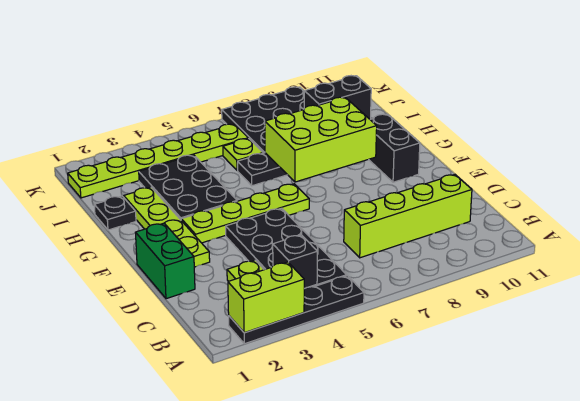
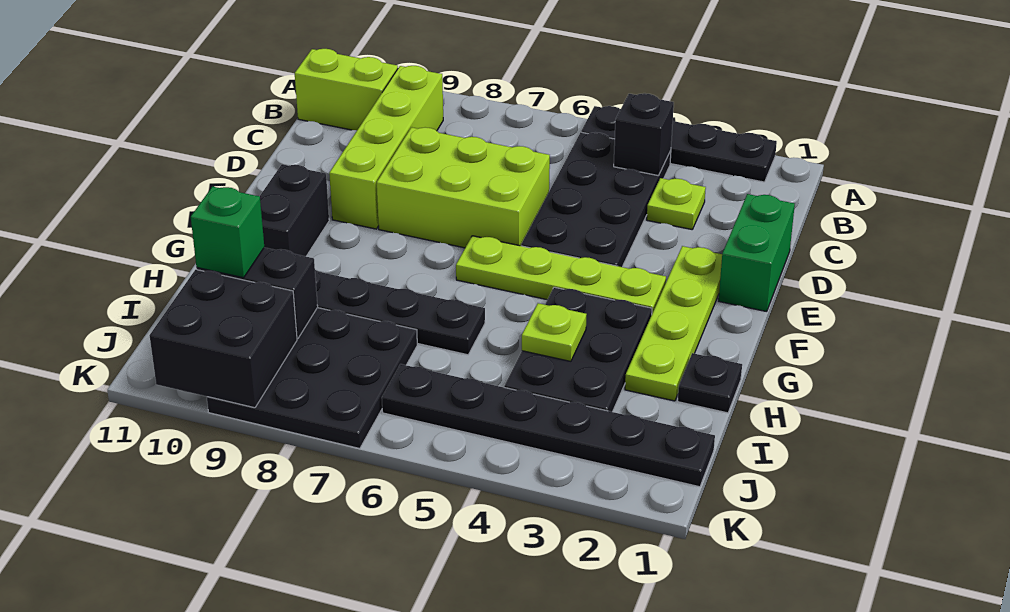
lime brick A2:A3 level 2 -> lime brick B10:B11 level 1
lime brick C7:C10 level 1 -> lime brick B9:E9 level 1
lime brick G7:H9 level 2 -> lime brick D6:E8 level 1
lime plate I6 level 1 -> lime plate H4 level 2
none -> green brick I10 level 3
lime plate J1:J6 level 1 -> black plate J1:J6 level 1
none -> black brick J9:K10 level 2

